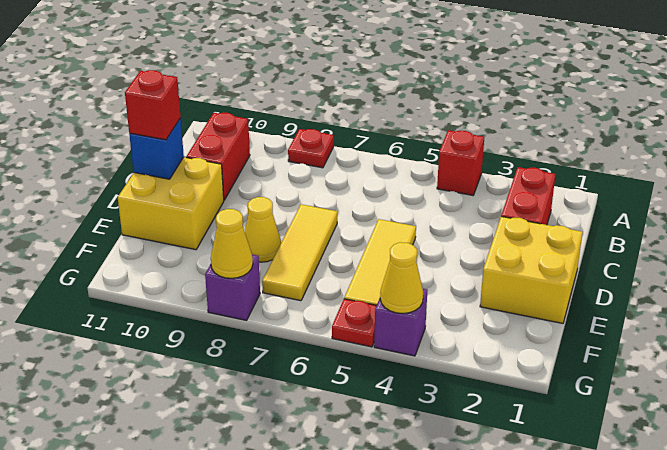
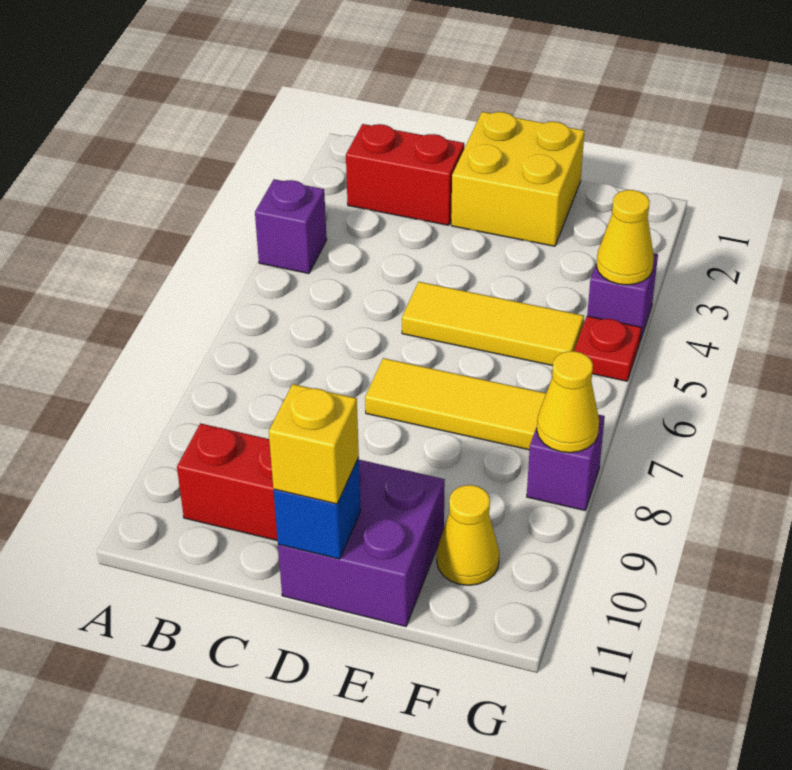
red brick A4 level 1 -> purple brick A4 level 1
red plate A8 level 1 -> none
yellow brick D10:E11 level 1 -> purple brick D10:E11 level 1
red brick D11 level 3 -> yellow brick D11 level 3
yellow cone E8 level 1 -> yellow cone F10 level 1

